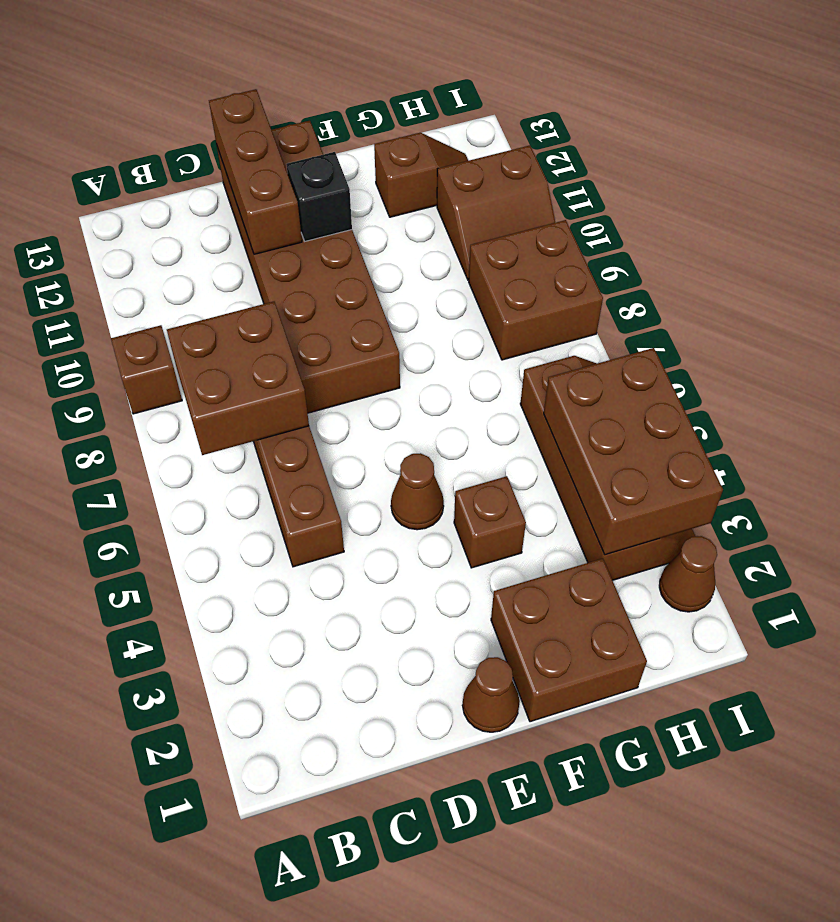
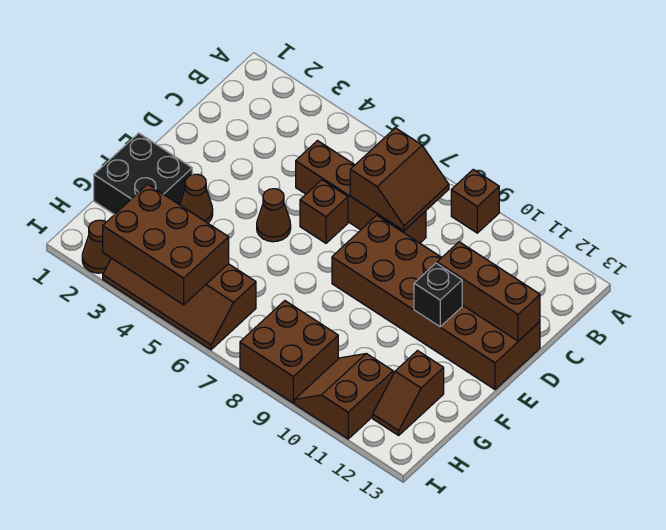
brown brick B7:C8 level 2 -> brown slope B7:C8 level 2 top 7
brown cone E1 level 1 -> brown cone F3 level 1
brown brick F1:G2 level 1 -> black brick F1:G2 level 1
brown brick F4 level 1 -> brown brick D6 level 1

